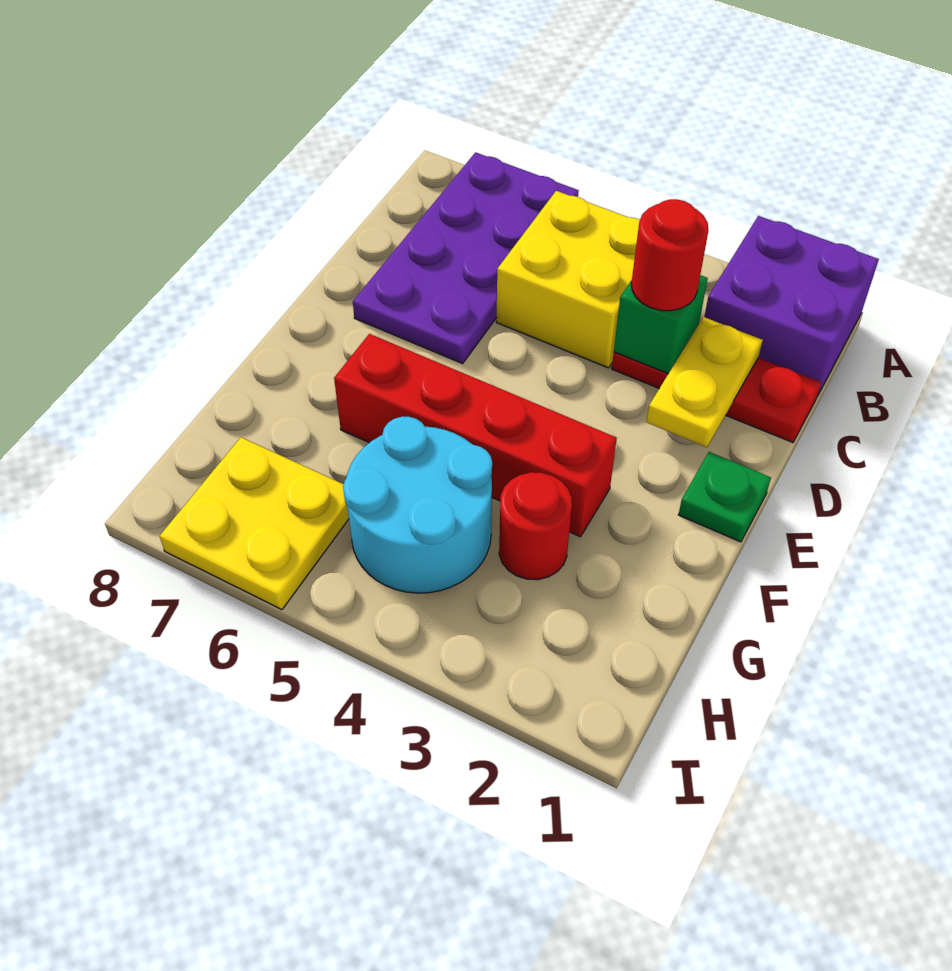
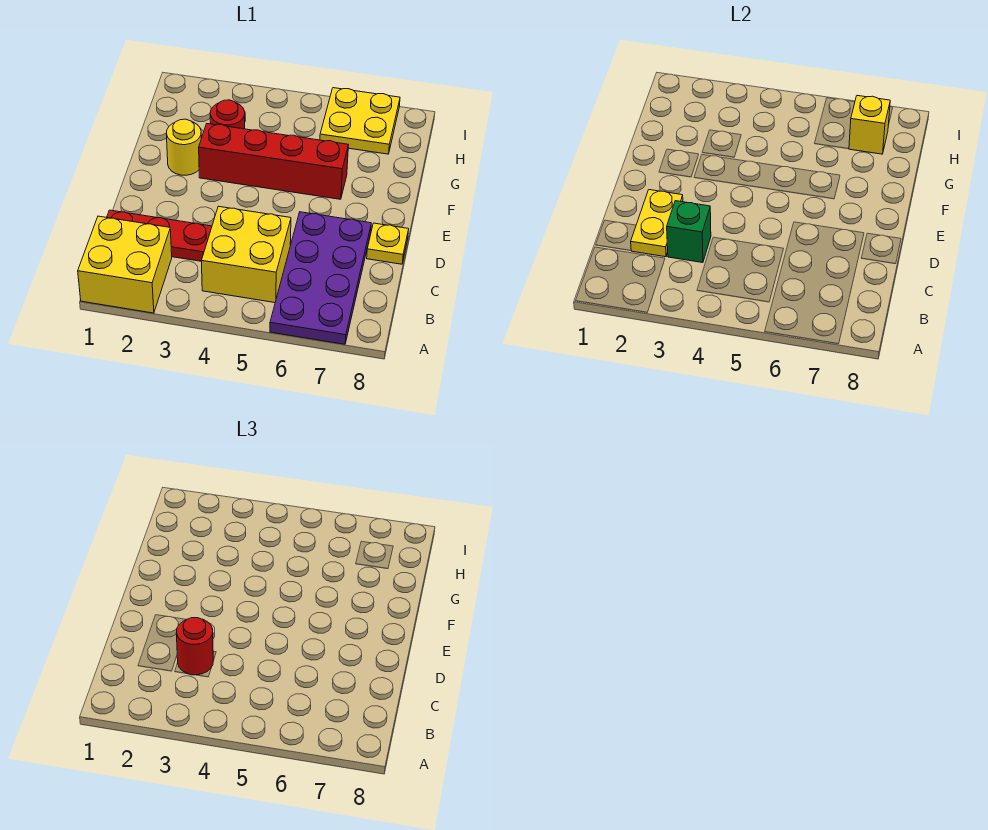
purple brick A1:B2 level 1 -> yellow brick A1:B2 level 1
none -> yellow plate D8 level 1
green plate E1 level 1 -> none
none -> yellow round brick F2 level 1
cyan round brick G4:H5 level 1 -> none
none -> yellow brick H7 level 2

